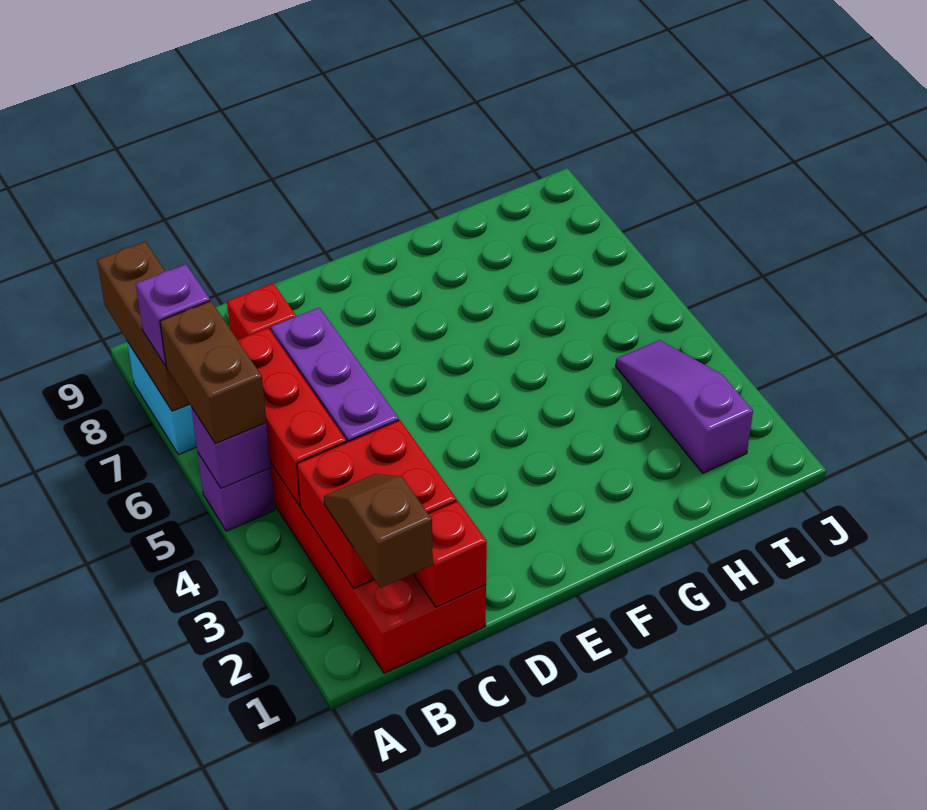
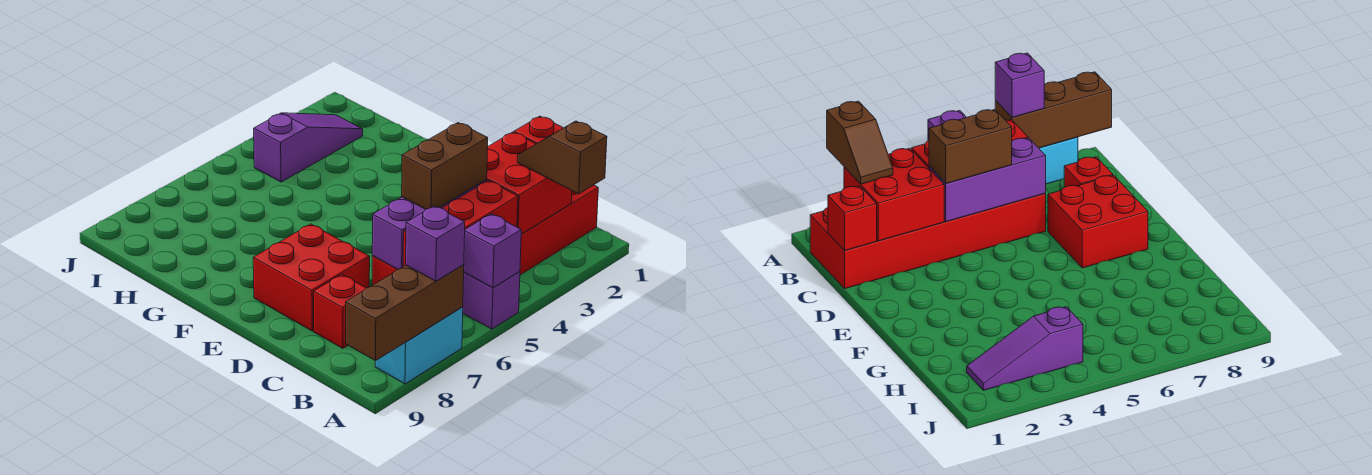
brown brick A5:A6 level 3 -> brown brick C4:C5 level 3
brown slope B1:B2 level 3 top 1 -> brown slope A2:B2 level 3 top A
none -> red brick D7:E8 level 1
purple slope I2:I4 level 1 top 2 -> purple slope I2:I4 level 1 top 4

